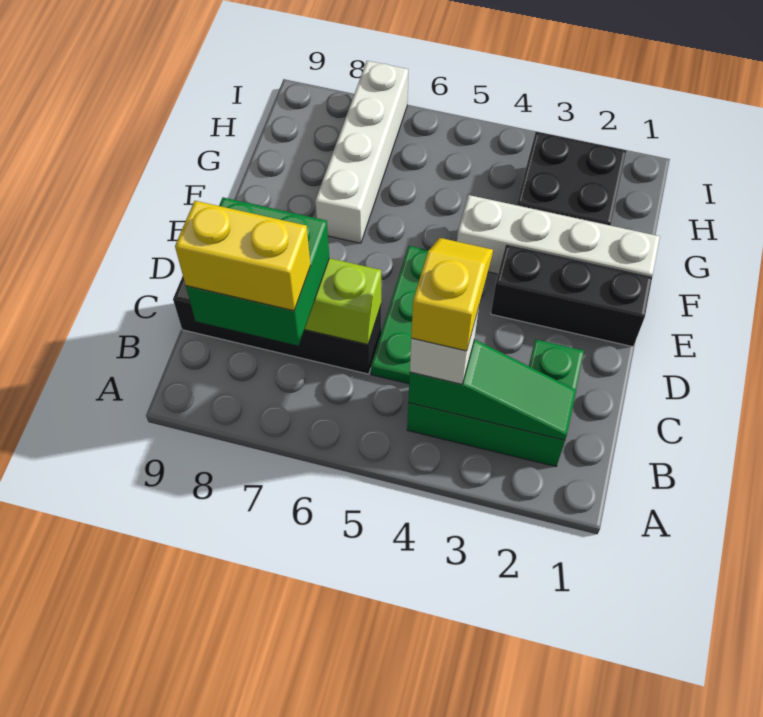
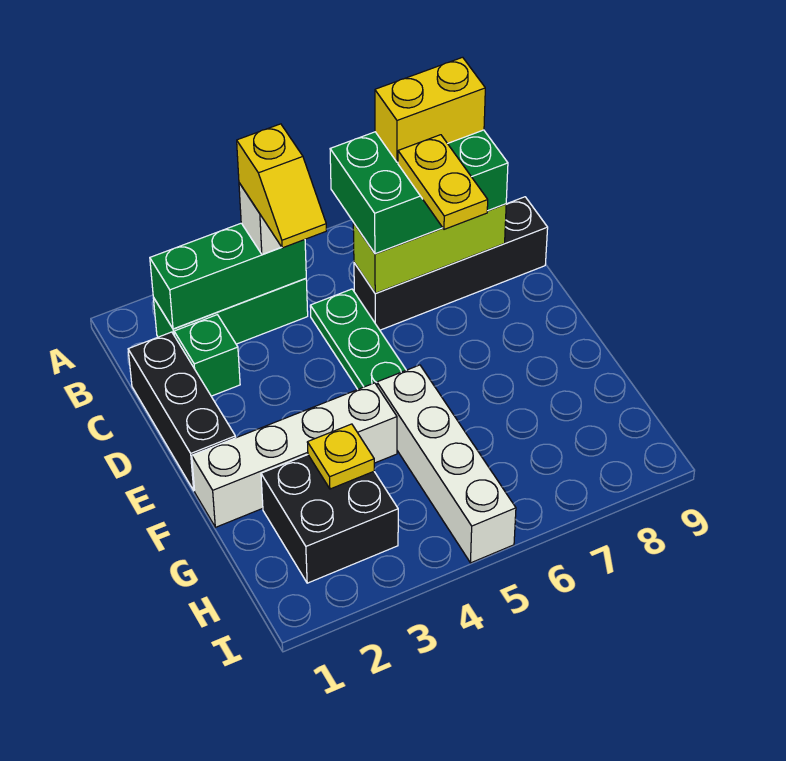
green slope B2:B4 level 2 top 4 -> green brick B2:B4 level 2
green brick B7:C8 level 3 -> green brick B6:C8 level 3
none -> yellow plate C7:D7 level 4
black brick E1:E3 level 1 -> black brick C1:E1 level 1
white brick F7:I7 level 1 -> white brick F5:I5 level 1
none -> yellow plate G3 level 2

